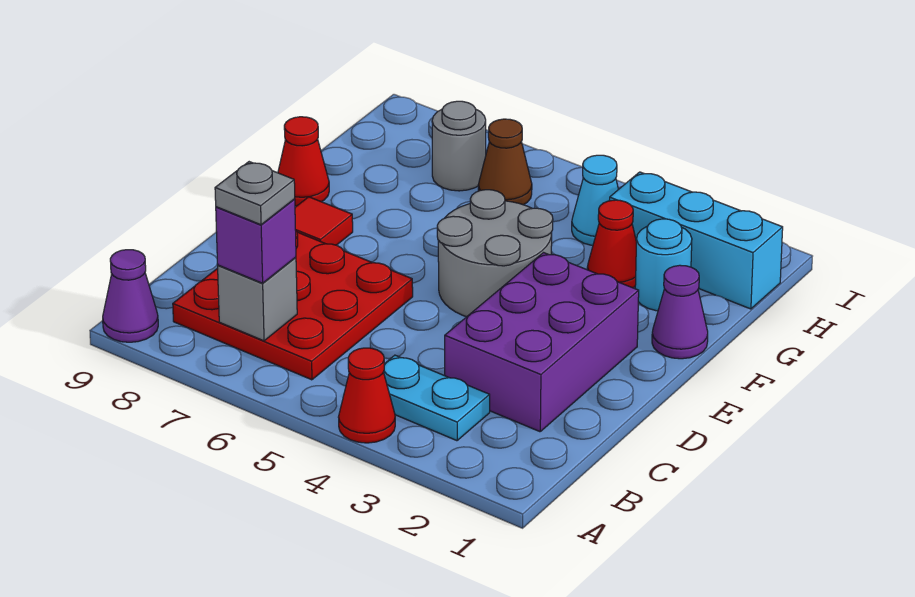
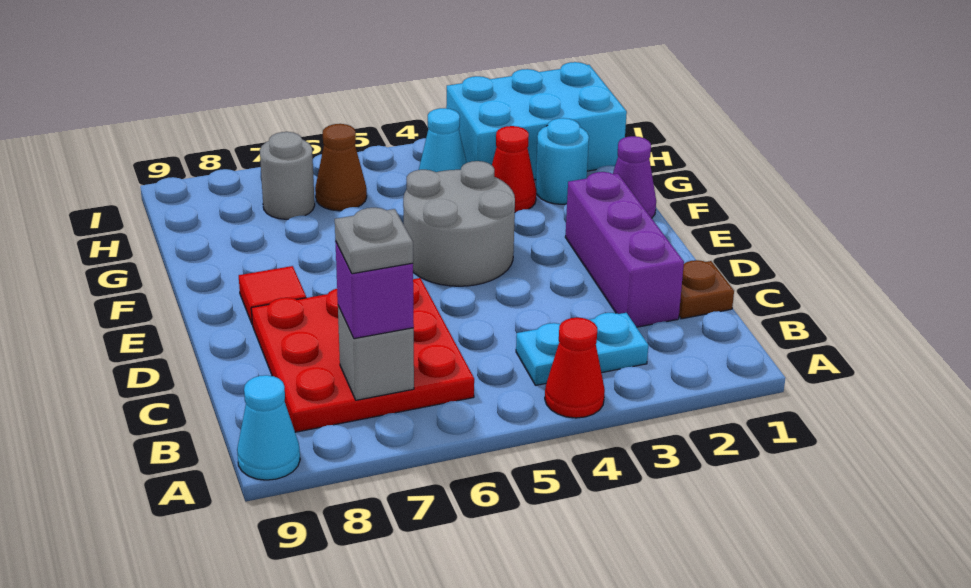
purple cone A9 level 1 -> cyan cone A9 level 1
none -> brown plate C1 level 1
purple brick C2:E3 level 1 -> purple brick C2:E2 level 1
red cone F9 level 1 -> none
cyan brick H1:H3 level 1 -> cyan brick H1:I3 level 1

